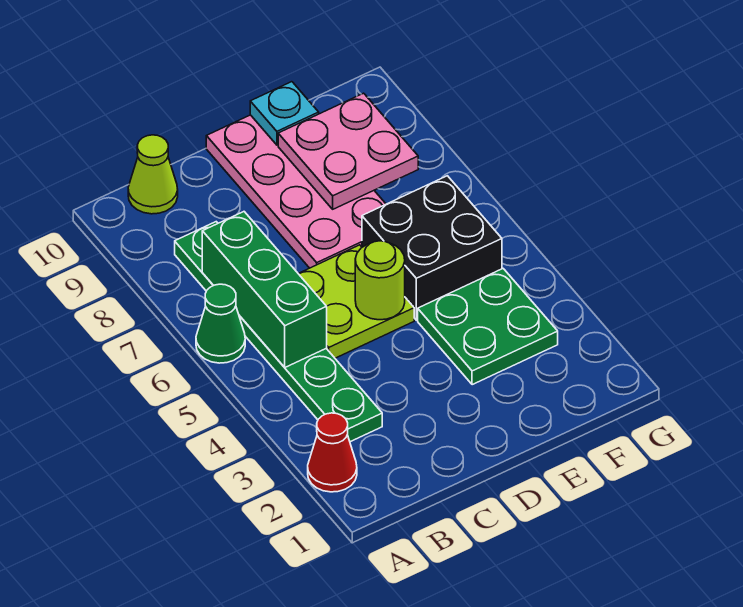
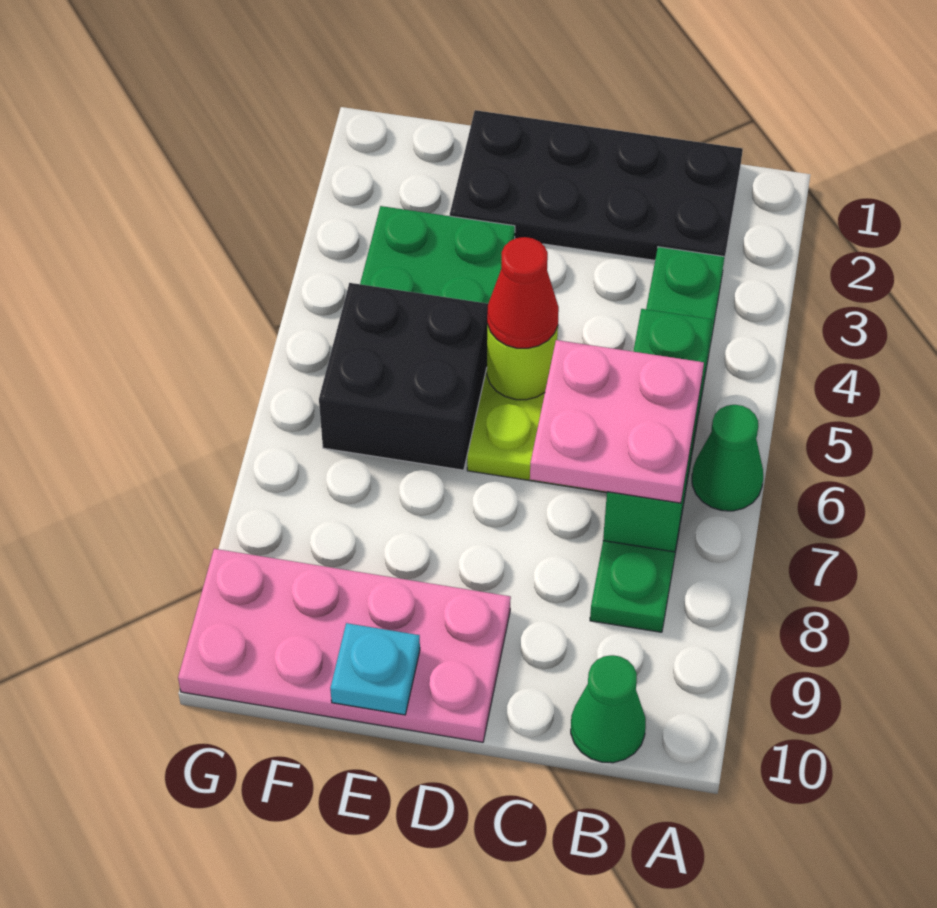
red cone A2 level 1 -> red cone D5 level 3
none -> black plate B1:E2 level 1
lime cone B10 level 1 -> green cone B10 level 1
pink plate D7:E10 level 1 -> pink plate D9:G10 level 1
pink plate E8:F9 level 2 -> pink plate B6:C7 level 3

